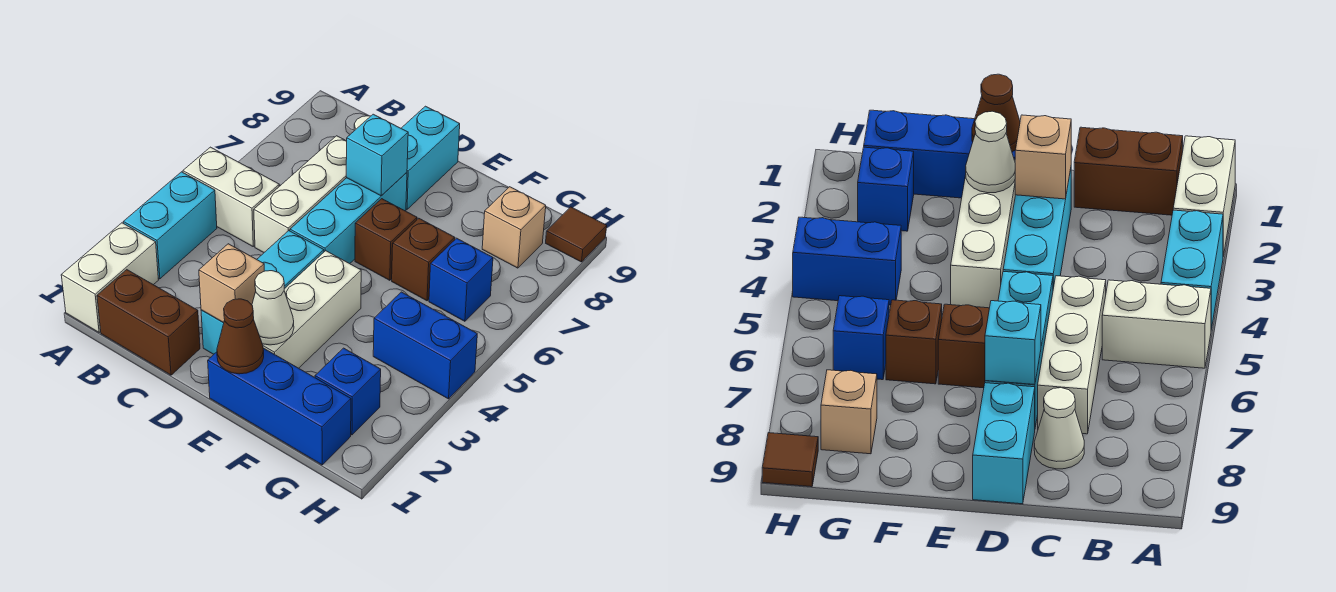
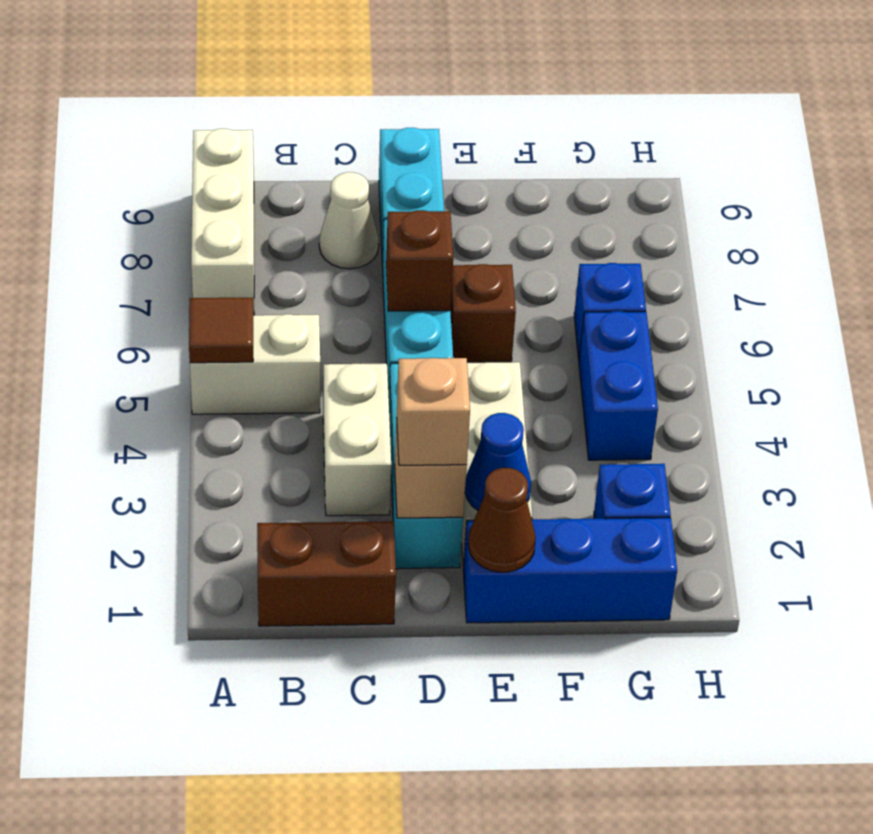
white brick A1:A2 level 1 -> white brick C3:C4 level 1
cyan brick A3:A4 level 1 -> none
white brick C5:C7 level 1 -> white brick A7:A9 level 1
cyan brick D7 level 2 -> none
white cone E2 level 2 -> blue cone E2 level 2
brown brick F6 level 1 -> brown brick D6 level 2
blue brick G4:H4 level 1 -> blue brick G4:G5 level 1
tan brick G8 level 1 -> tan brick D2 level 3
brown tile H9 level 1 -> brown tile A5 level 2

